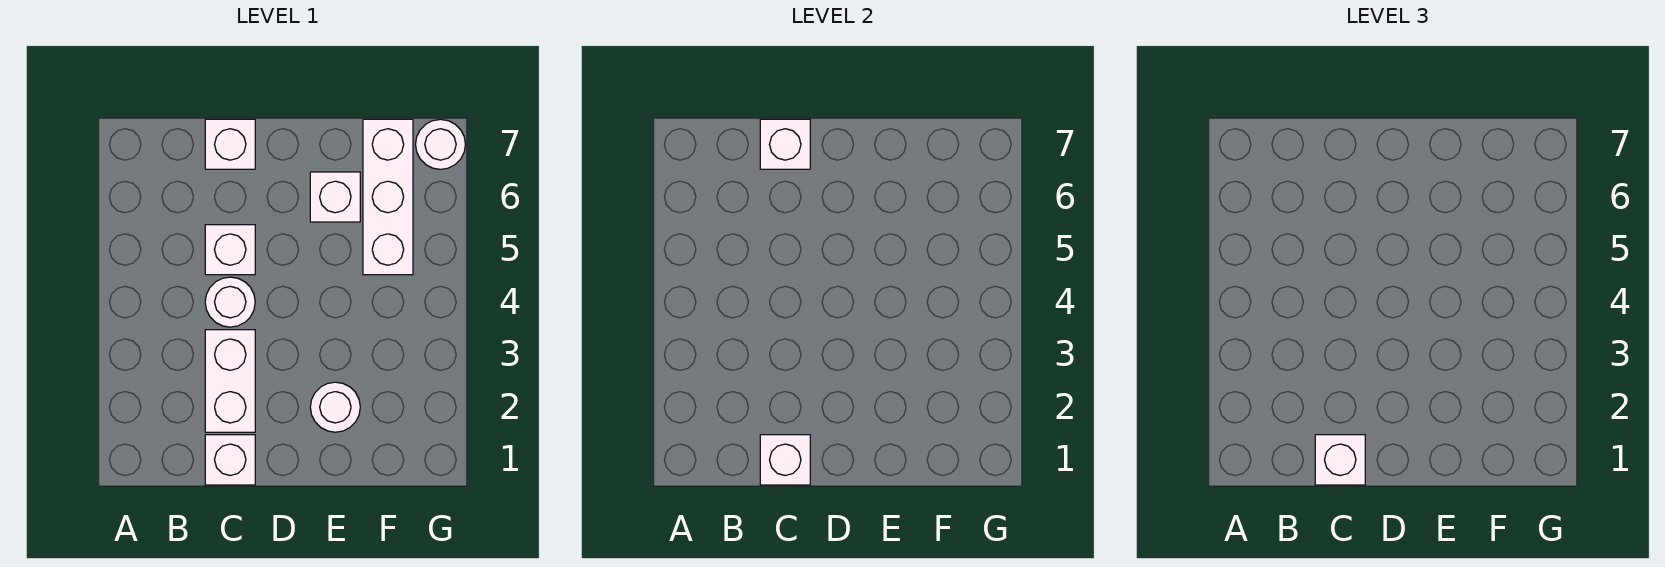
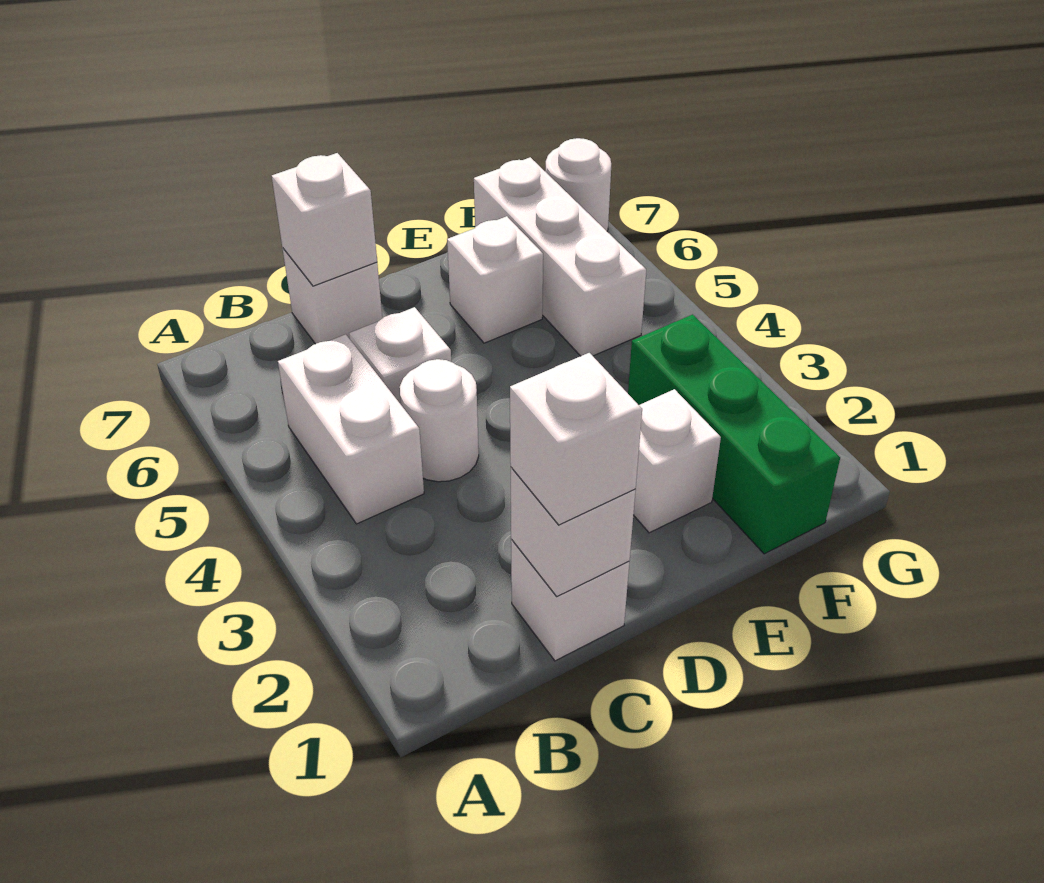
white brick C2:C3 level 1 -> white brick B4:B5 level 1
white round brick E2 level 1 -> white brick E2 level 1
none -> green brick F1:F3 level 1

